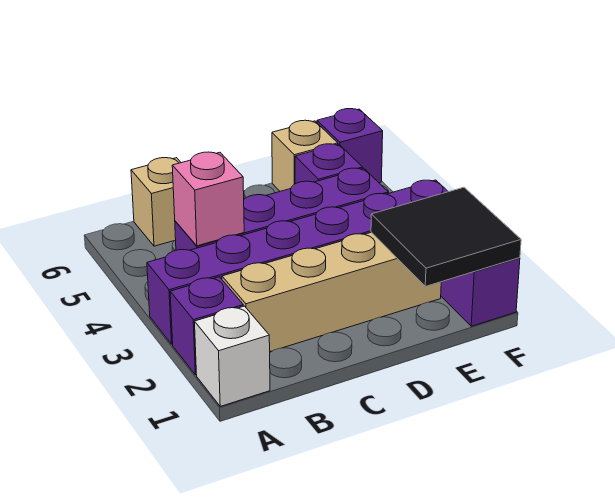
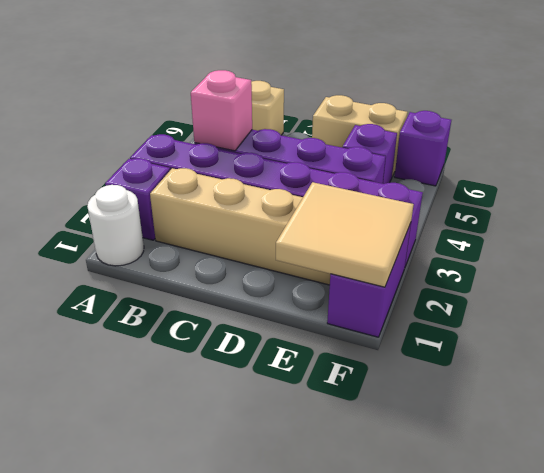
white brick A1 level 1 -> white round brick A1 level 1
black tile E1:F2 level 2 -> tan tile E1:F2 level 2
tan brick E6 level 1 -> tan brick D6:E6 level 1

